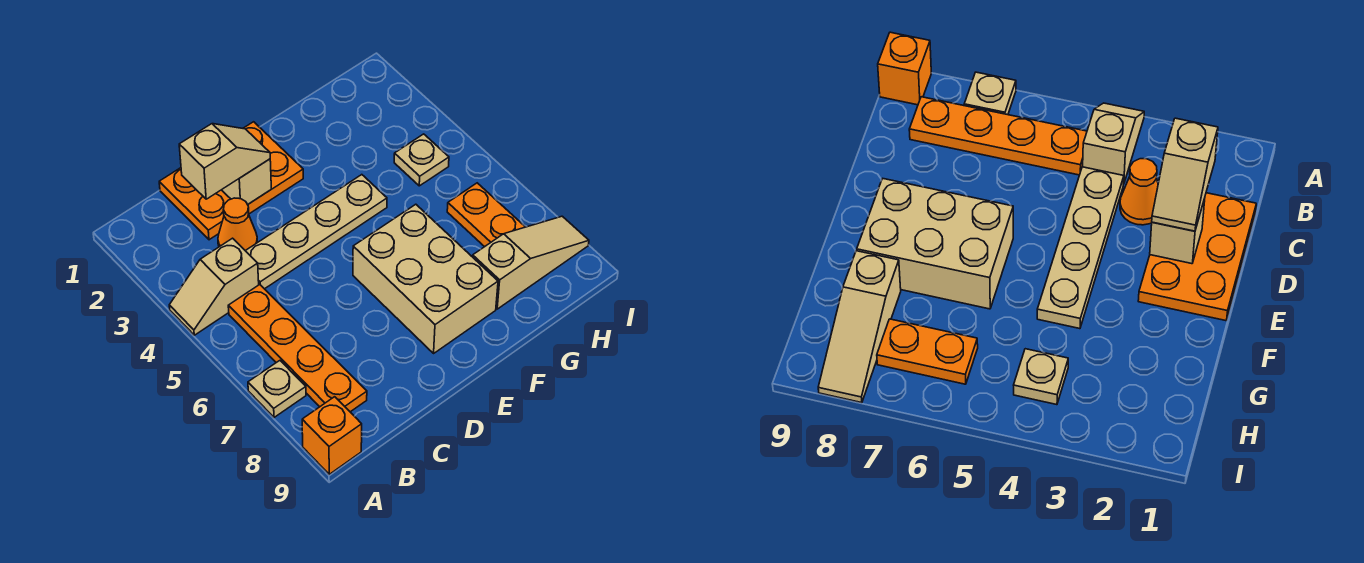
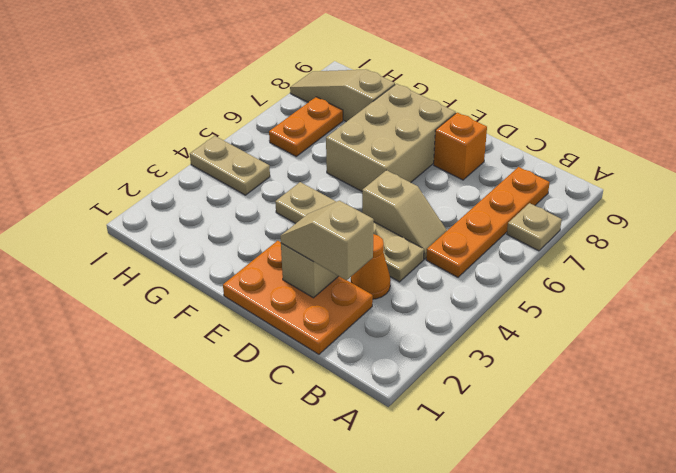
tan slope A4:B4 level 1 top B -> tan slope C5:D5 level 1 top D
orange brick A9 level 1 -> orange brick D8 level 1
tan plate H4 level 1 -> tan plate H4:I4 level 1

